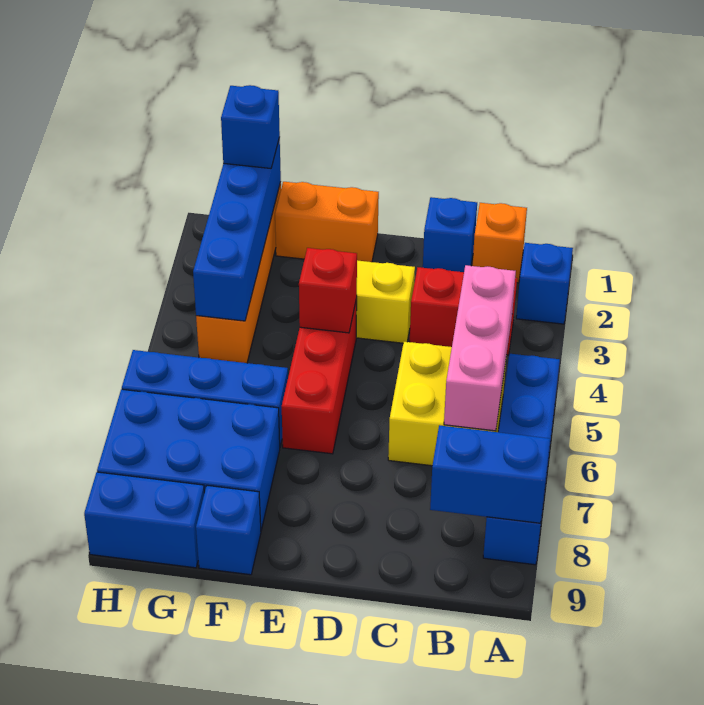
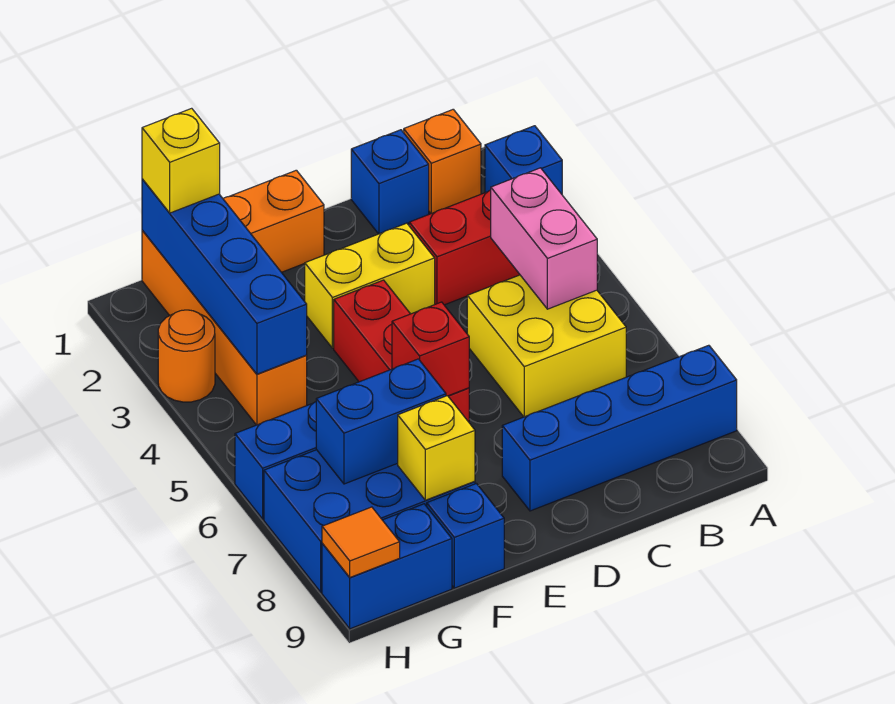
blue brick A5:A8 level 1 -> blue brick A8:D8 level 1
blue brick A8:B8 level 2 -> blue brick F7:G7 level 2
pink brick B4:B6 level 2 -> pink brick B4:B5 level 2
red brick E4 level 2 -> red brick E6 level 2
none -> yellow brick F8 level 2
blue brick G1 level 3 -> yellow brick G1 level 3
none -> orange round brick H3 level 1
none -> orange tile H9 level 2

